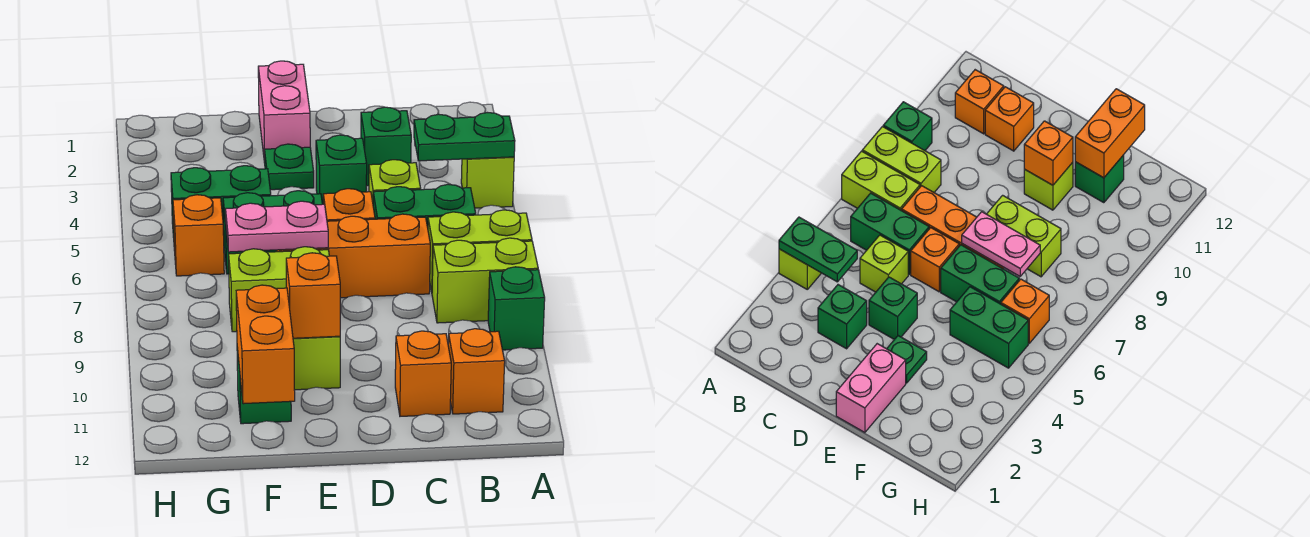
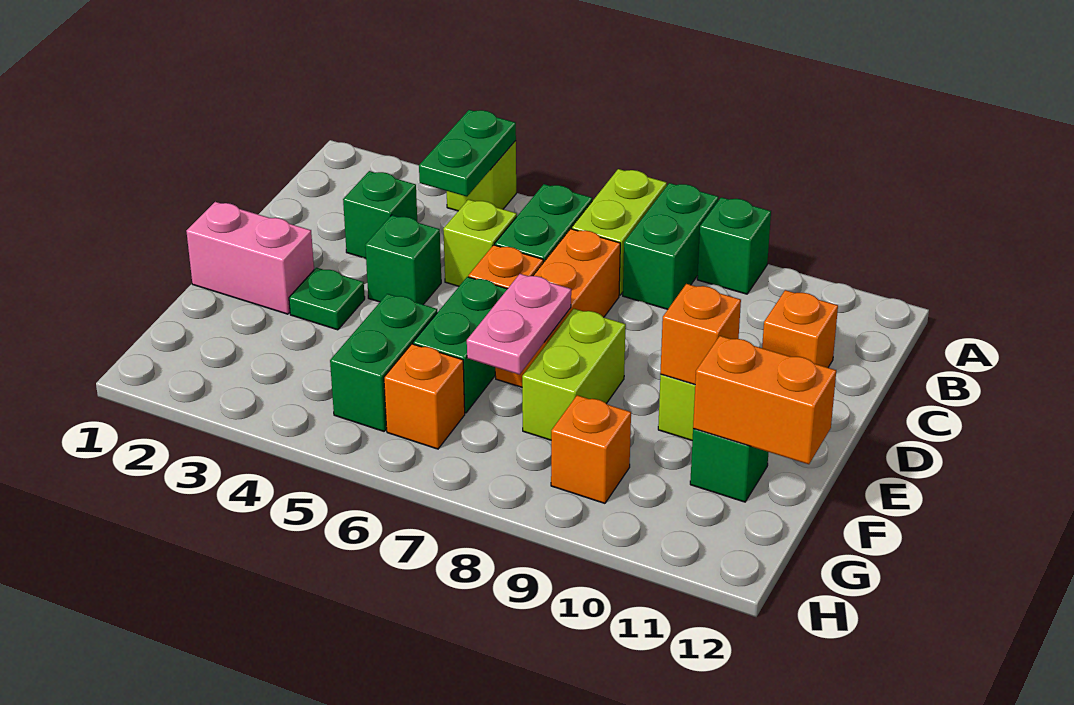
lime brick A8:B8 level 1 -> green brick A8:B8 level 1
orange brick B11 level 1 -> orange brick G9 level 1

